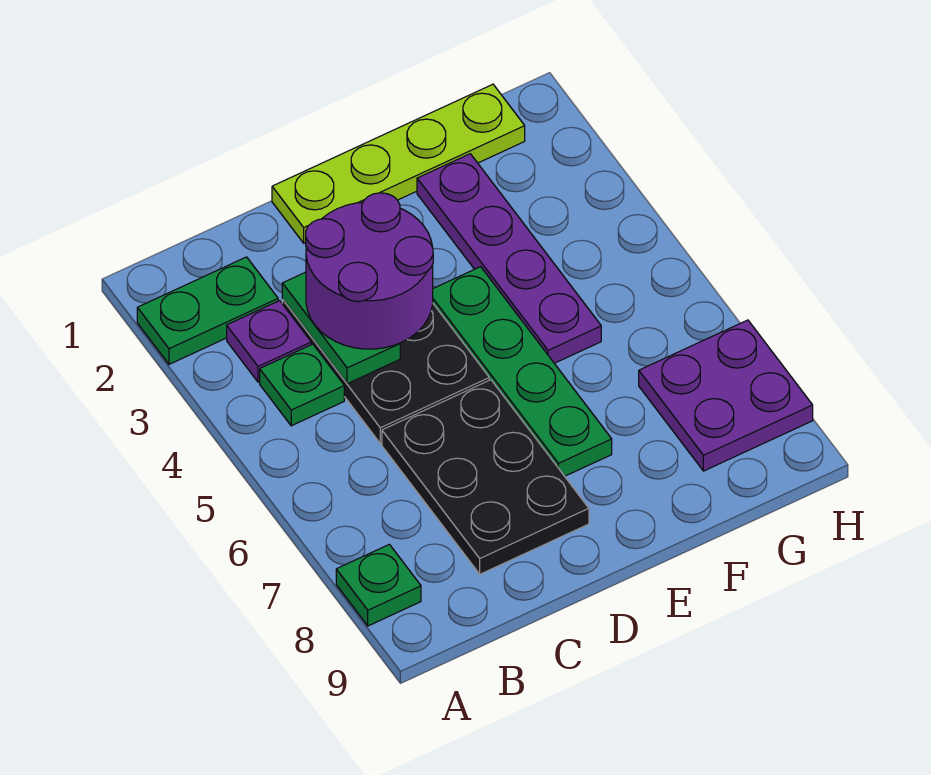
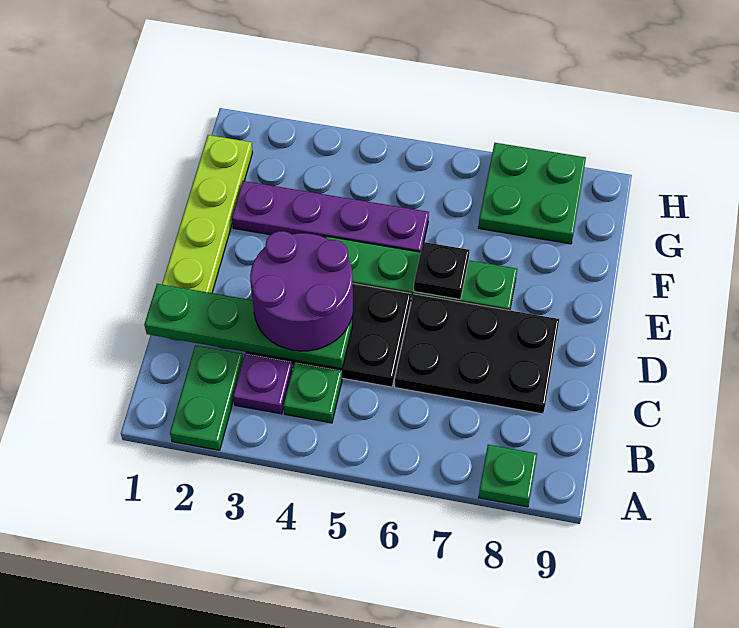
green plate C3:C4 level 2 -> green plate C1:C4 level 2
none -> black plate E6 level 2
purple plate G7:H8 level 1 -> green plate G7:H8 level 1

